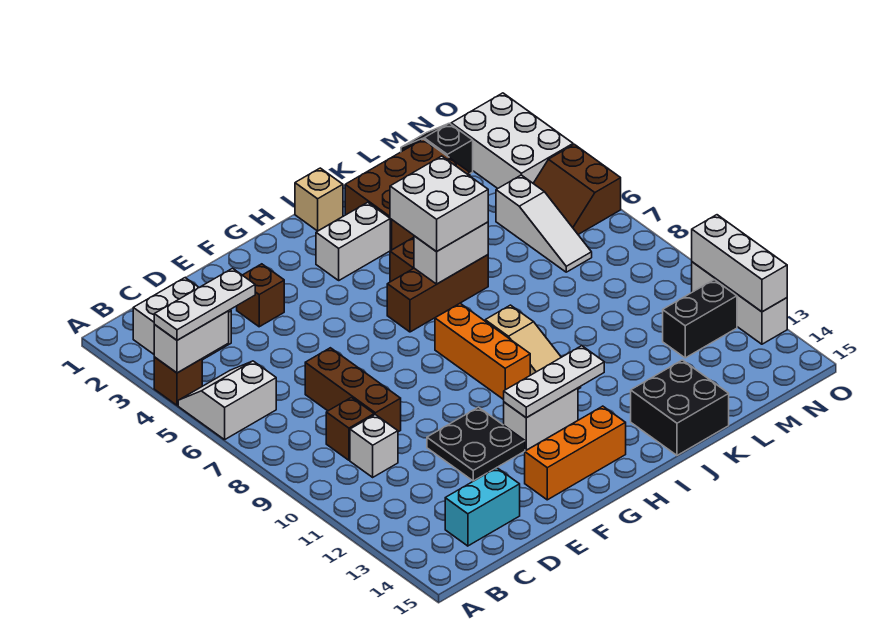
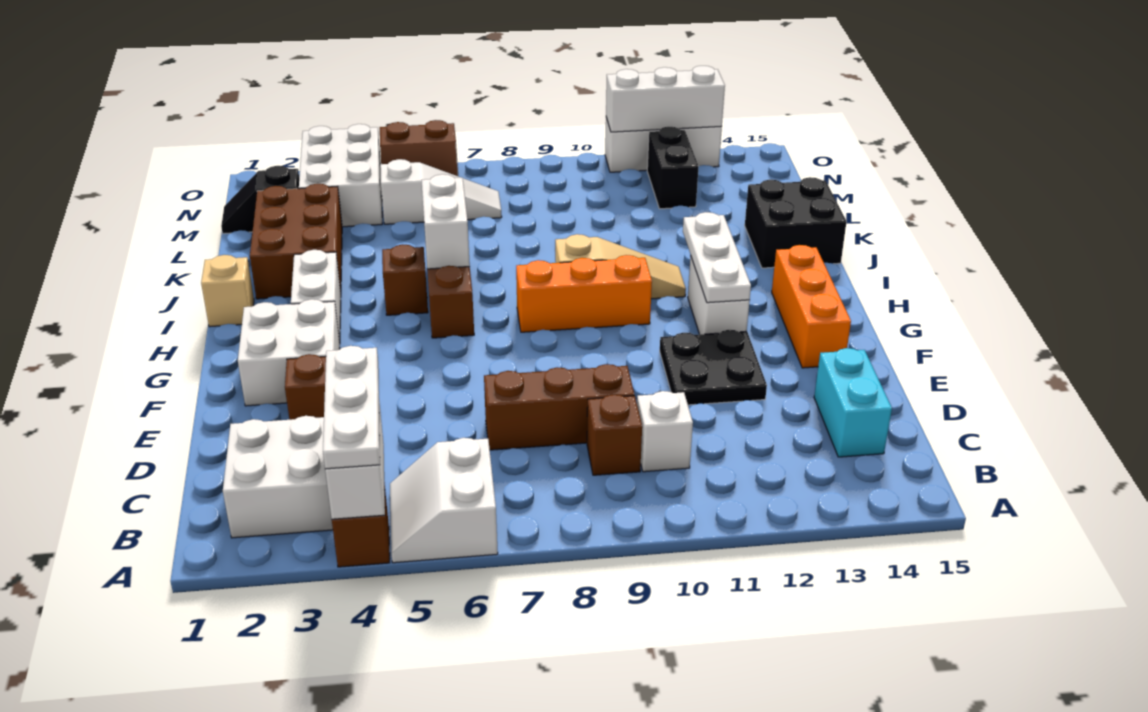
white brick I5:J6 level 3 -> white brick F2:G3 level 1
white brick N2:O4 level 1 -> white brick M3:O4 level 1

